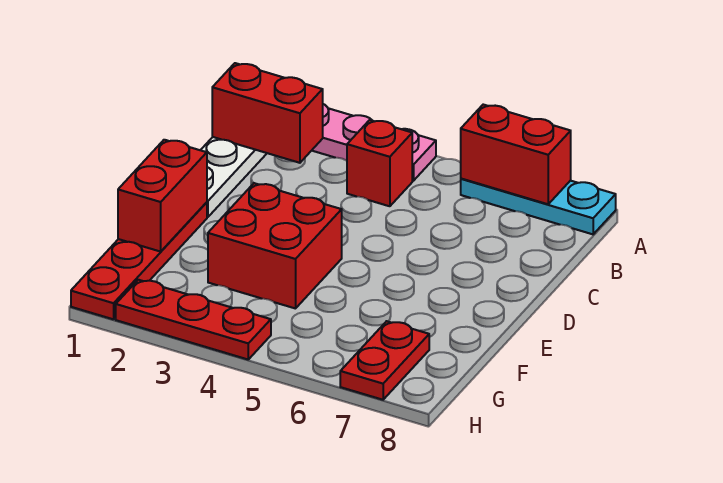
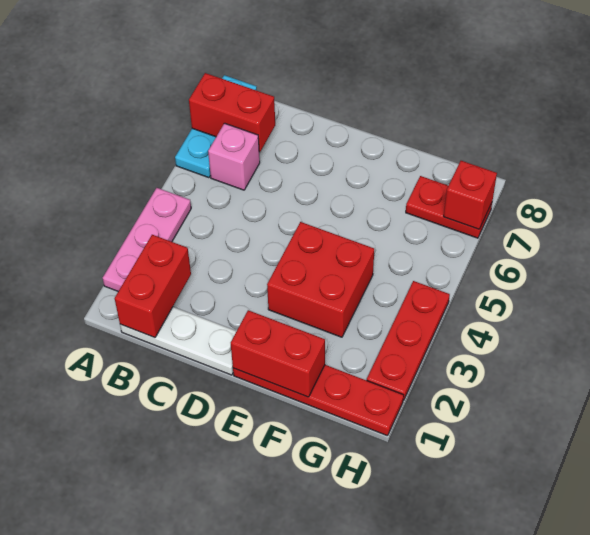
red brick A6:A7 level 2 -> red brick A7:B7 level 2
red brick B4 level 1 -> red brick H7 level 2
none -> pink brick B6 level 1

